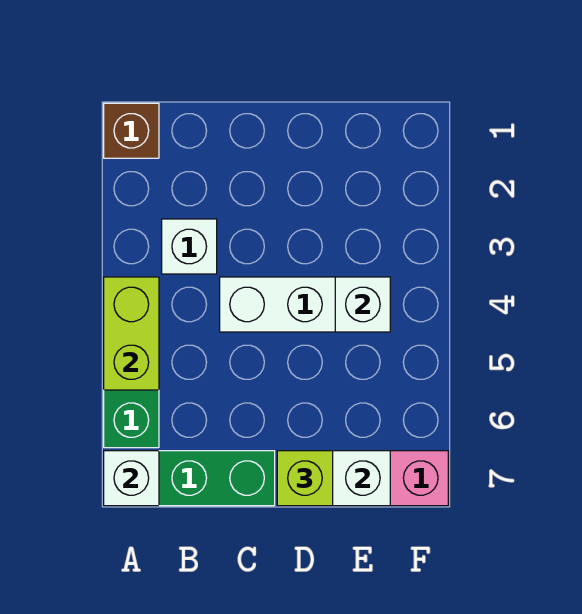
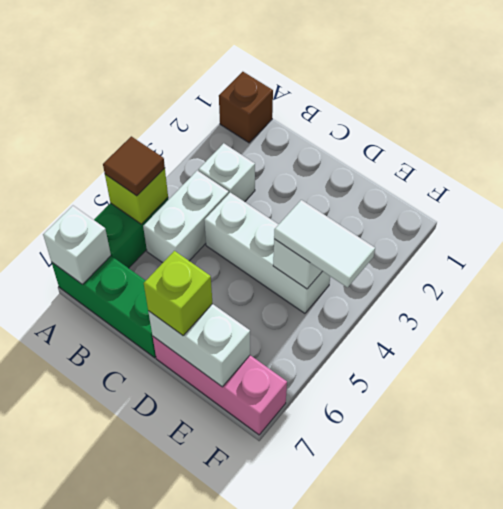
lime brick A4:A5 level 2 -> lime brick A5 level 2
none -> brown tile A5 level 3
none -> white brick B4:B5 level 1
none -> white tile E4:F4 level 3

